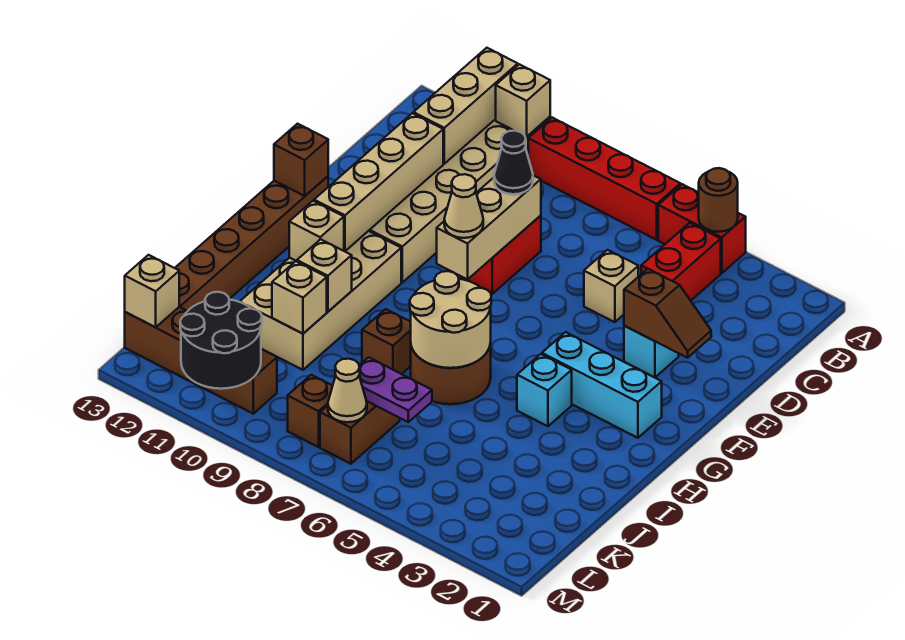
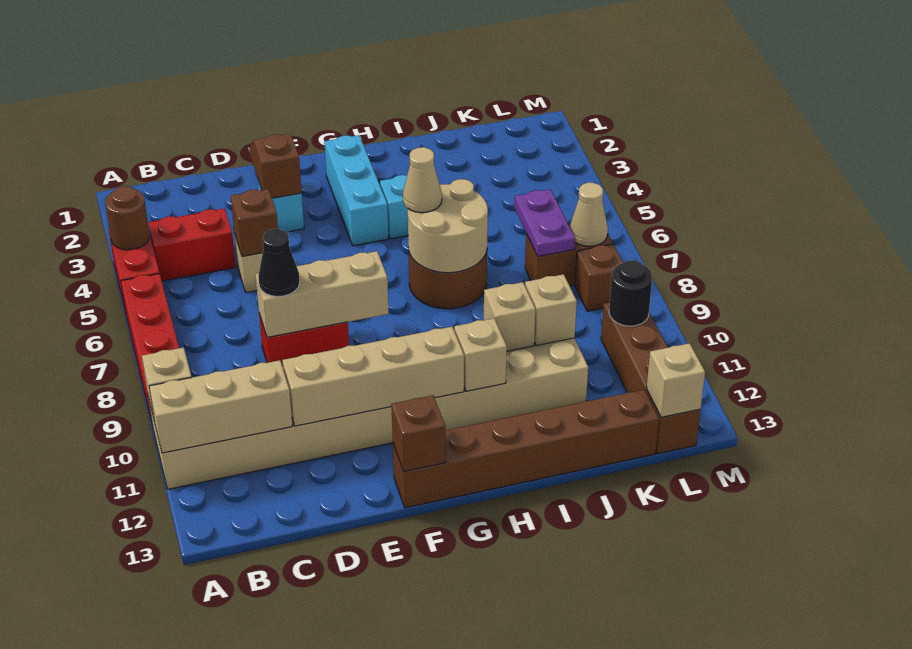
tan cone F8 level 3 -> tan cone H6 level 3
brown brick I8 level 1 -> brown brick D5 level 2
black round brick L10:M11 level 2 -> black round brick L10 level 2

